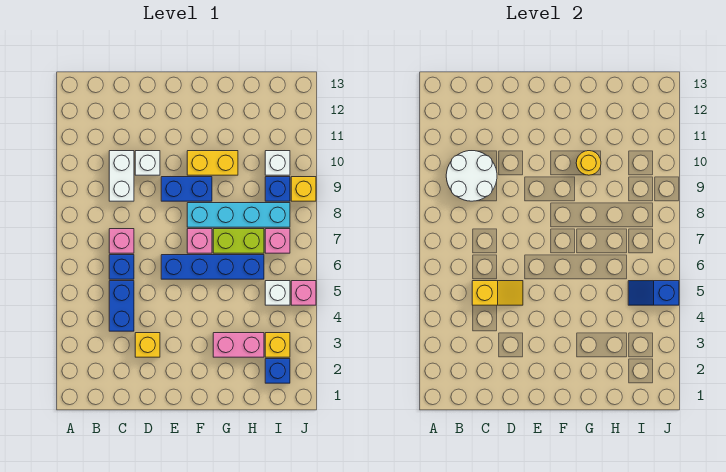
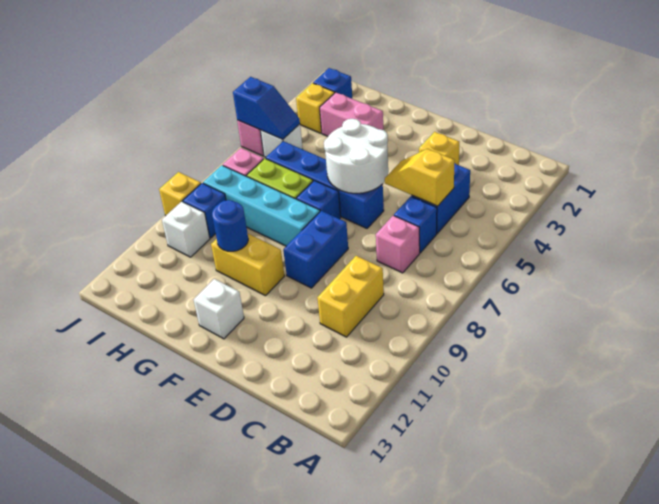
white round brick B9:C10 level 2 -> white round brick E5:F6 level 2
white brick C9:C10 level 1 -> yellow brick C9:C10 level 1
white brick D10 level 1 -> white brick F12 level 1
blue brick E9:F9 level 1 -> blue brick E8:E9 level 1
pink brick F7 level 1 -> blue brick F7 level 1
yellow round brick G10 level 2 -> blue round brick G10 level 2

